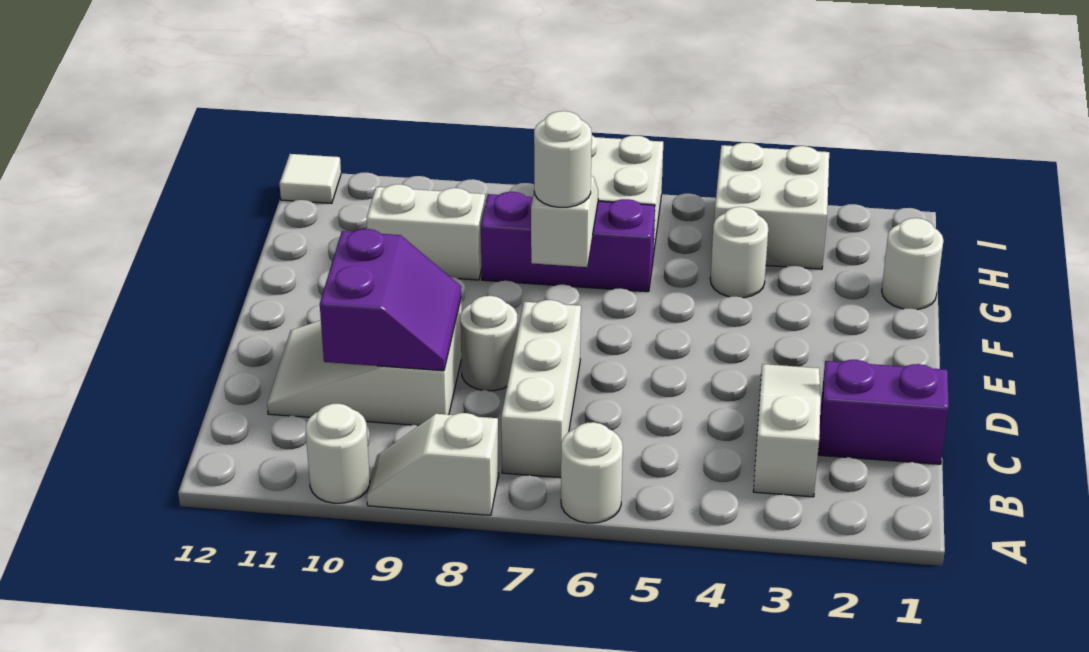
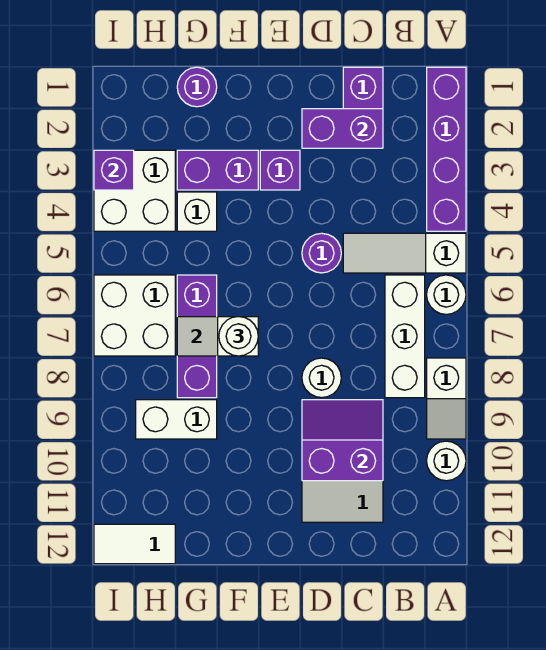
none -> purple brick A1:A4 level 1
white slope B3:D3 level 1 top B -> white slope A5:C5 level 1 top A
white brick B7:D7 level 1 -> white brick B6:B8 level 1
none -> purple brick C2:D2 level 2
none -> purple round brick D5 level 1
none -> purple brick E3 level 1
none -> purple brick F3:G3 level 1
white round brick G1 level 1 -> purple round brick G1 level 1
white round brick G4 level 1 -> white brick G4 level 1
white brick G9:G10 level 1 -> white brick G9:H9 level 1
none -> purple brick I3 level 2
white tile I12 level 1 -> white tile H12:I12 level 1

